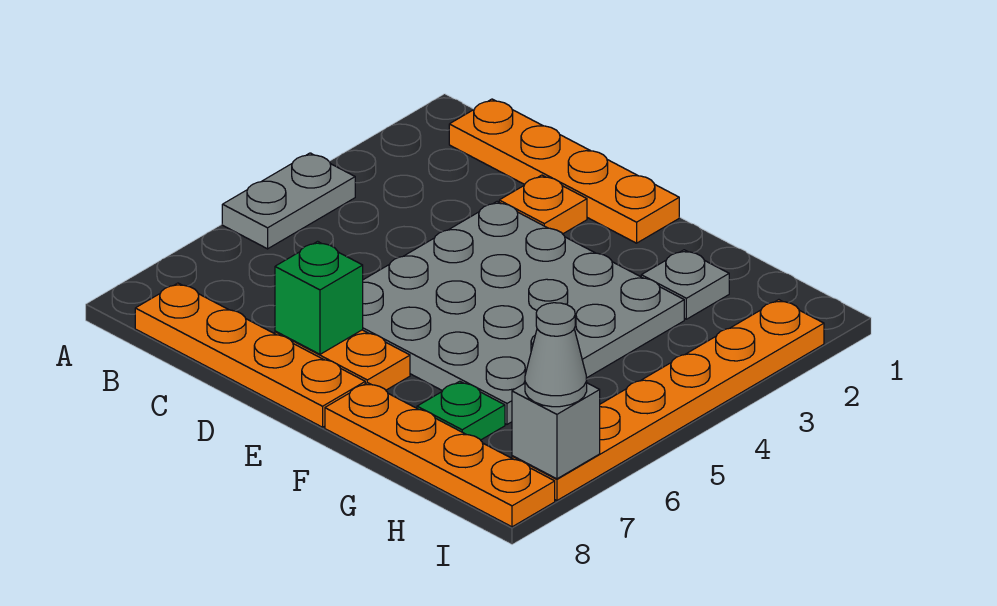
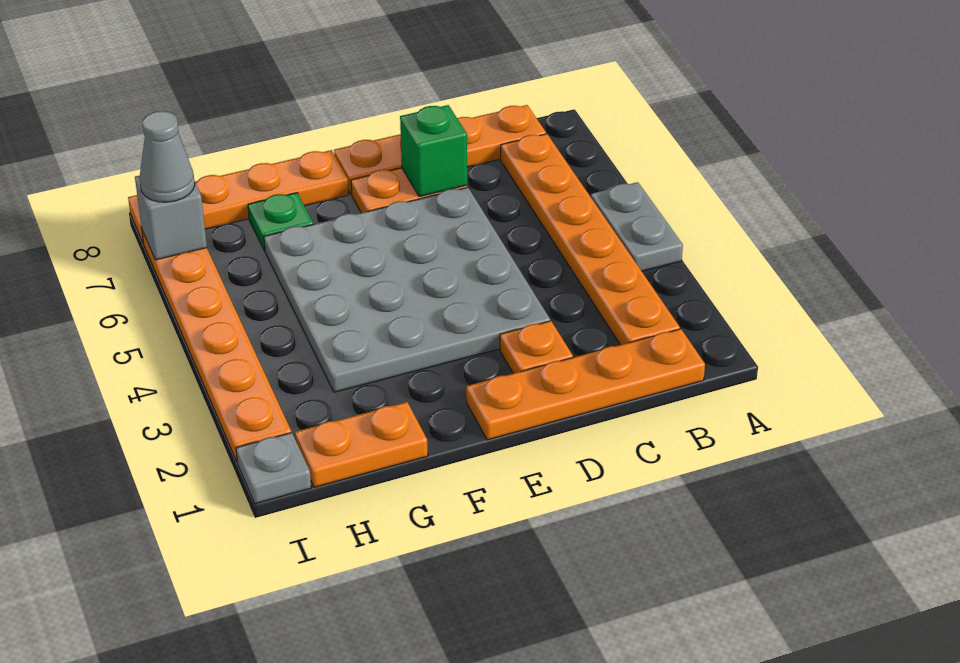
none -> orange plate B2:B7 level 1
none -> orange plate G1:H1 level 1
grey plate G2 level 1 -> grey plate I1 level 1

